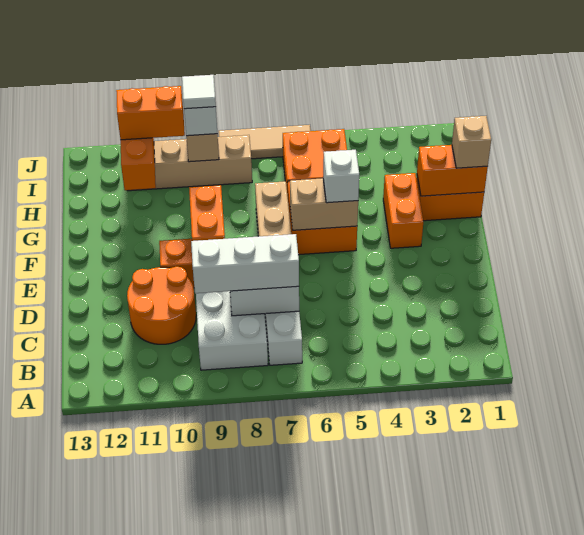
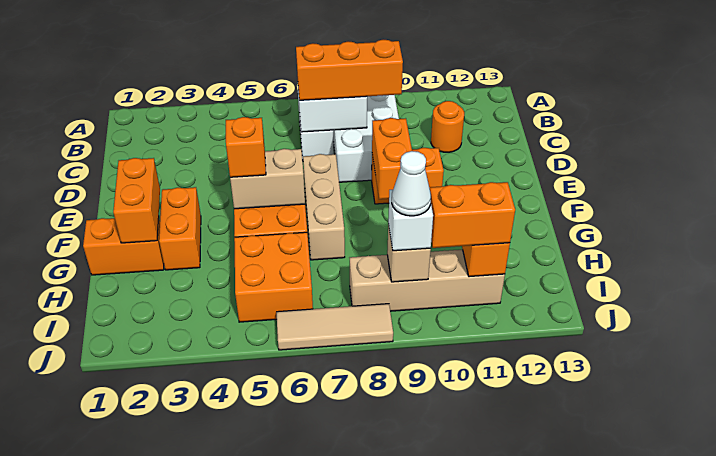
white brick C7:C9 level 3 -> orange brick C7:C9 level 3
orange round brick C10:D11 level 1 -> orange round brick C11 level 1
white brick F5 level 3 -> orange brick F5 level 3
orange brick G1:G2 level 2 -> orange brick F2:G2 level 2
tan brick G1 level 3 -> none
white tile I9 level 4 -> white cone I9 level 4

